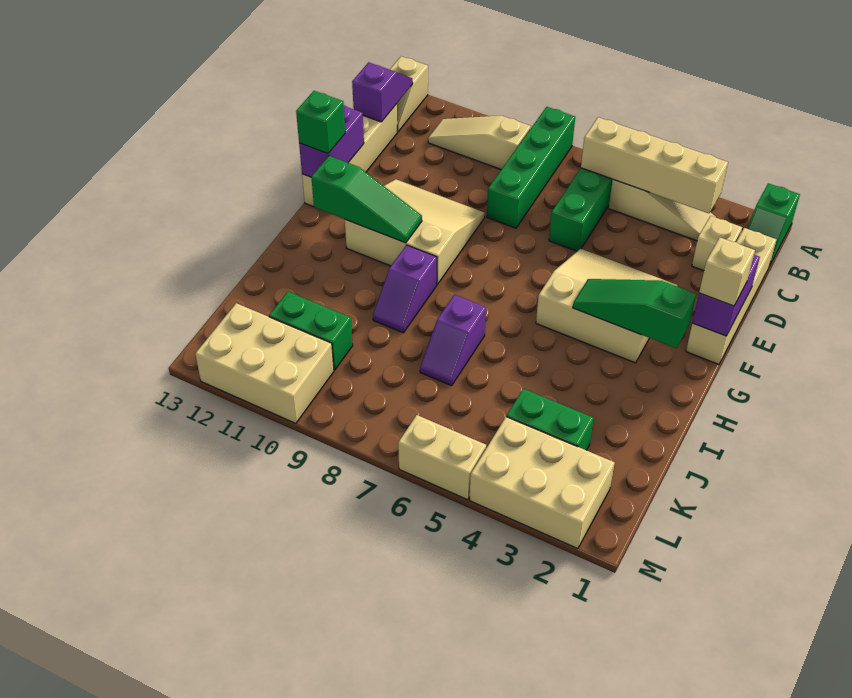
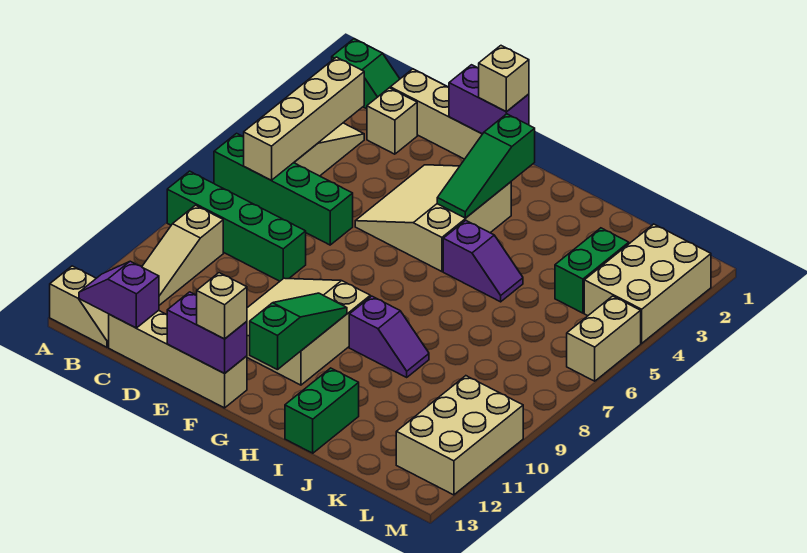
green brick F13 level 3 -> tan brick F13 level 3
purple slope I7:J7 level 1 top I -> purple slope H5:I5 level 1 top H
green brick K10:K11 level 1 -> green brick I12:I13 level 1

